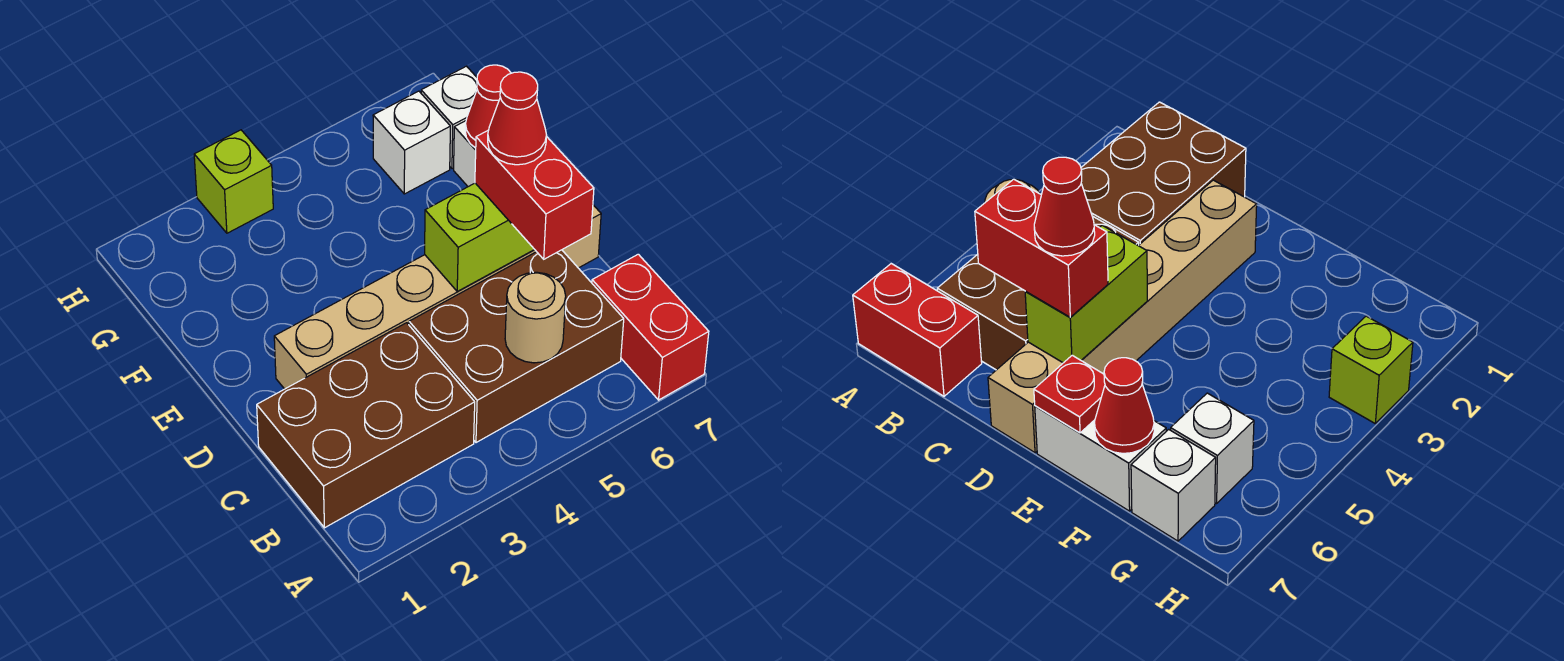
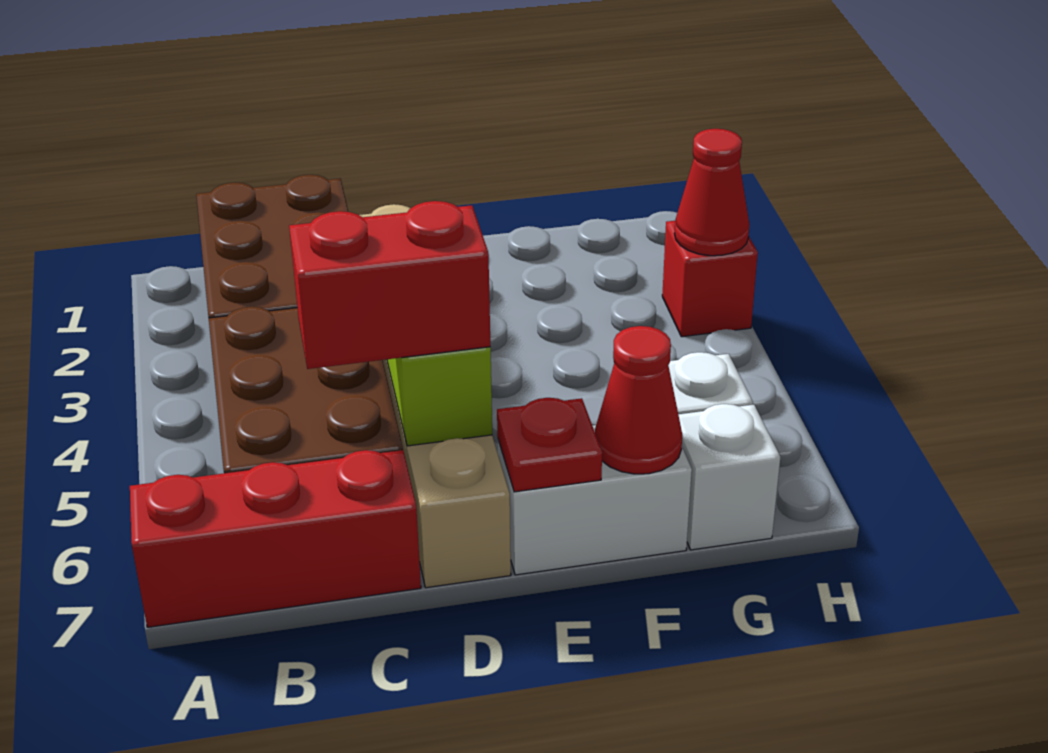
red brick A7:B7 level 1 -> red brick A7:C7 level 1
tan round brick B5 level 2 -> none
red cone D6 level 4 -> red cone H3 level 2
lime brick H3 level 1 -> red brick H3 level 1

